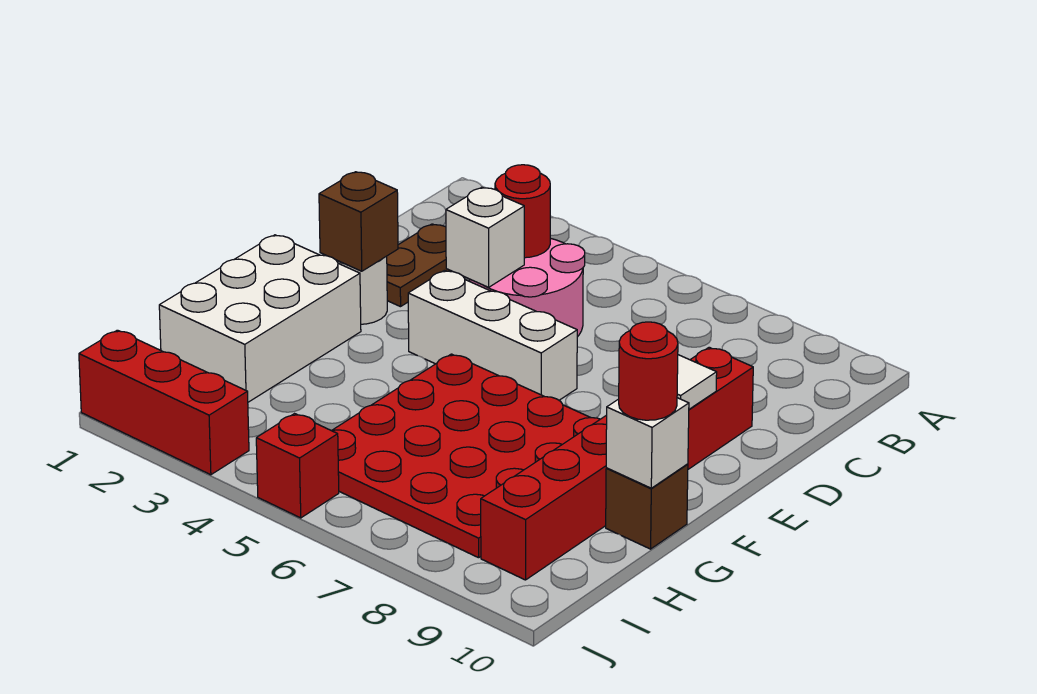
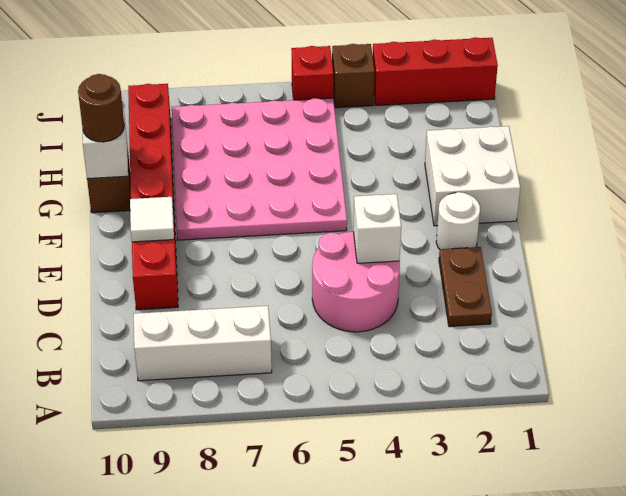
red round brick C4 level 2 -> none
brown brick E2 level 2 -> brown brick J4 level 1
white brick E4:E6 level 1 -> white brick B7:B9 level 1
white brick F1:H2 level 1 -> white brick F1:G2 level 1
red plate F5:I8 level 1 -> pink plate F5:I8 level 1
red round brick G10 level 3 -> brown round brick G10 level 3

